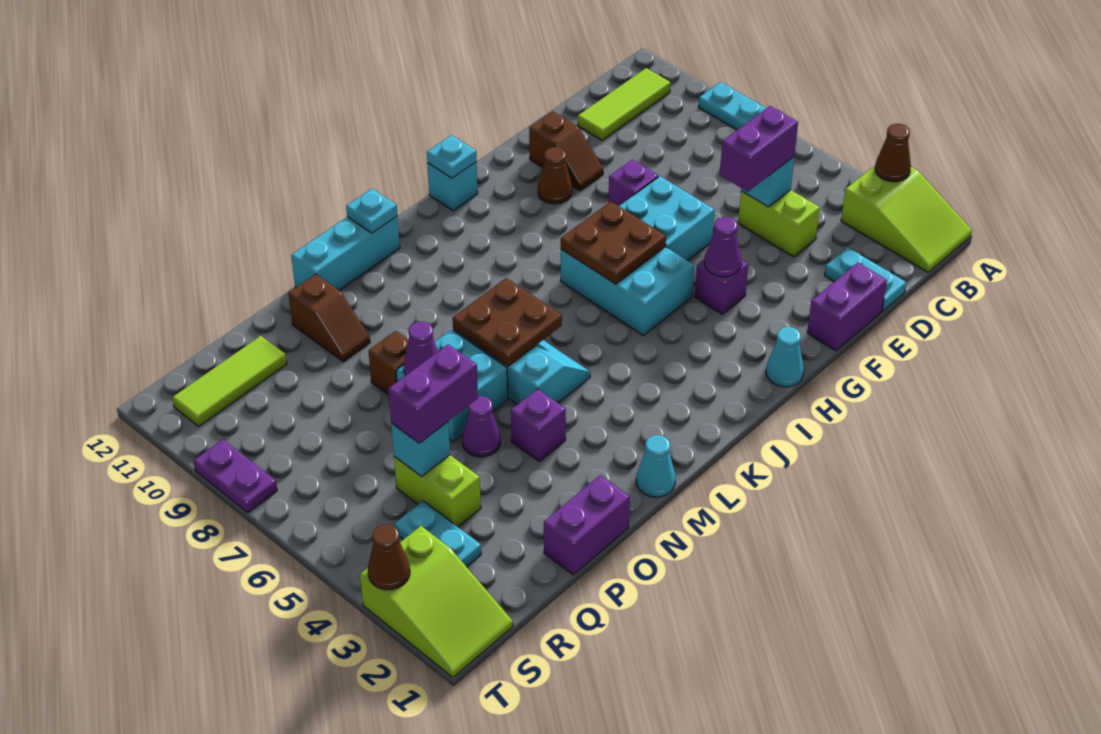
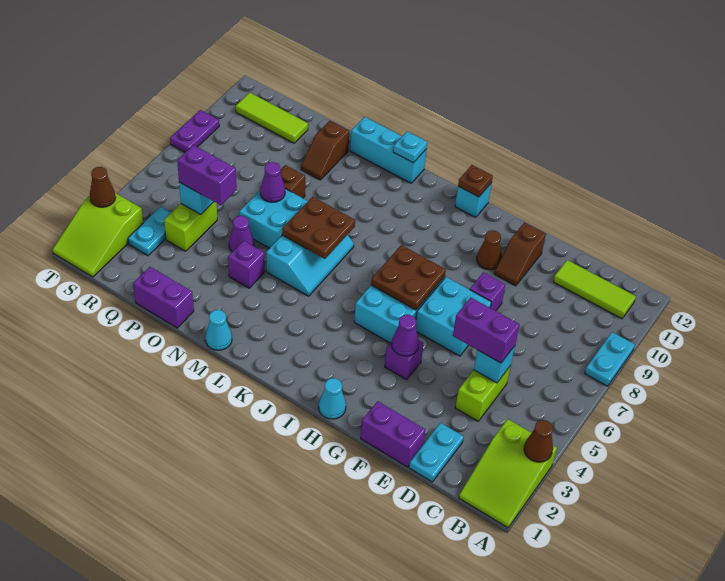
cyan plate I12 level 2 -> brown plate I12 level 2

